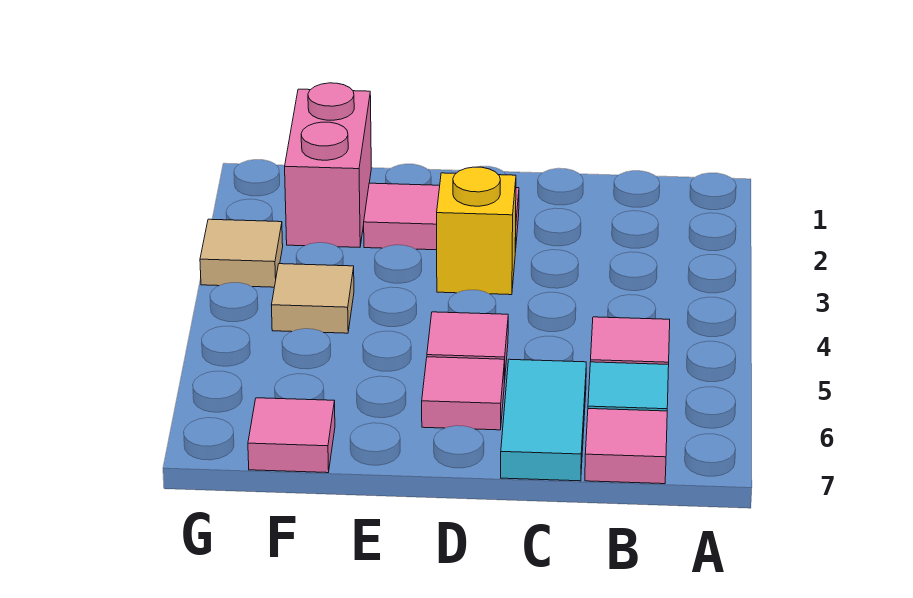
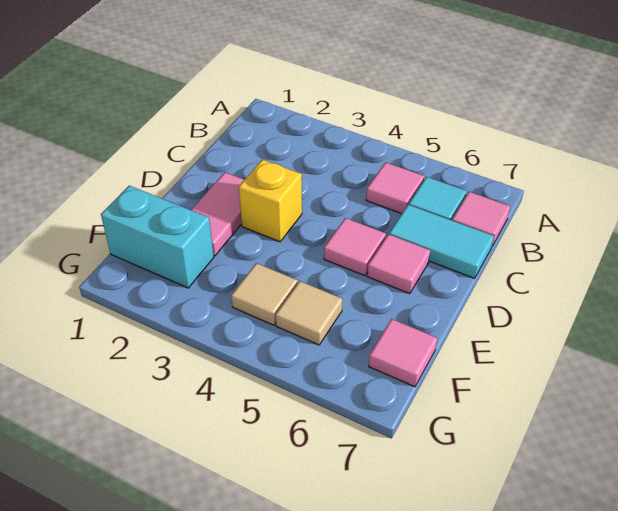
pink brick F1:F2 level 1 -> cyan brick F1:F2 level 1
tan tile G3 level 1 -> tan tile F5 level 1

